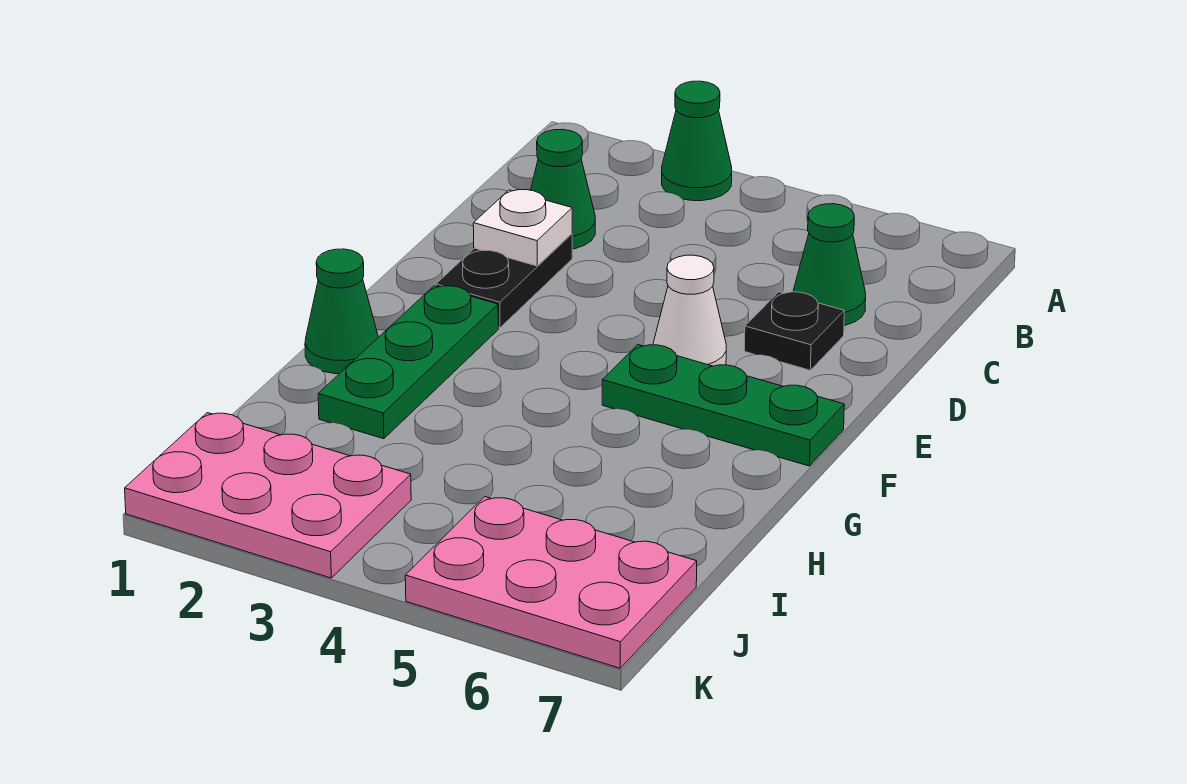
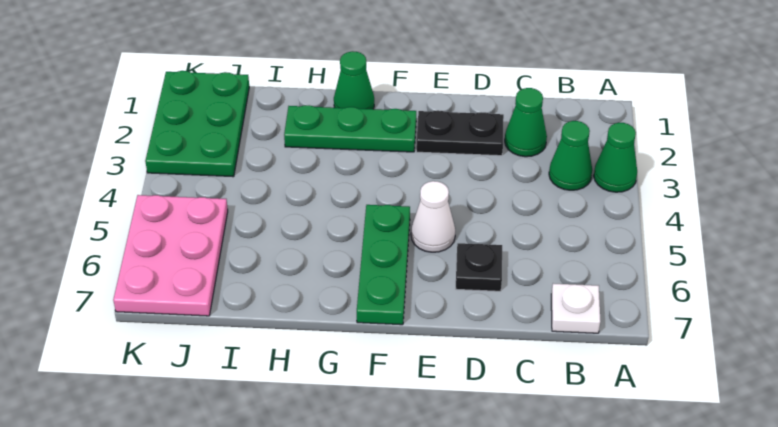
green cone C6 level 1 -> green cone B3 level 1
white plate D2 level 2 -> white plate B7 level 1
pink plate J1:K3 level 1 -> green plate J1:K3 level 1

